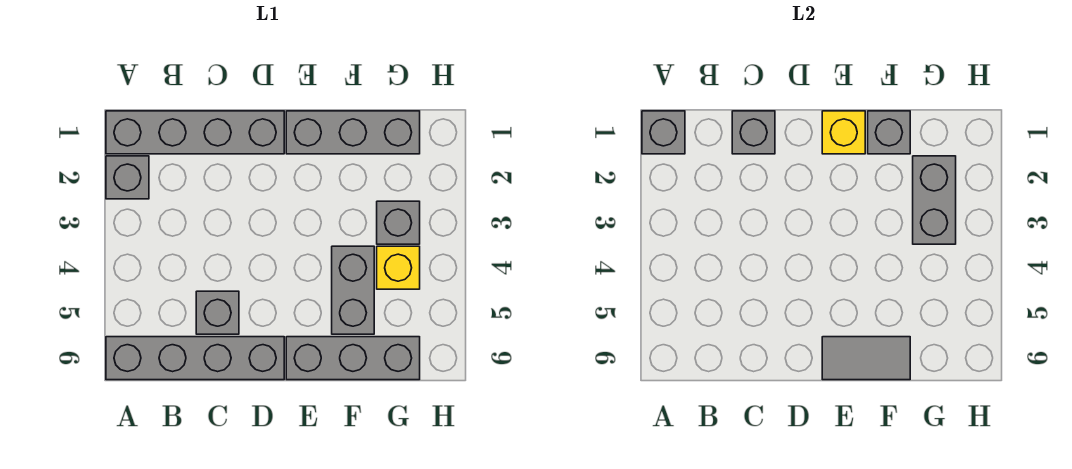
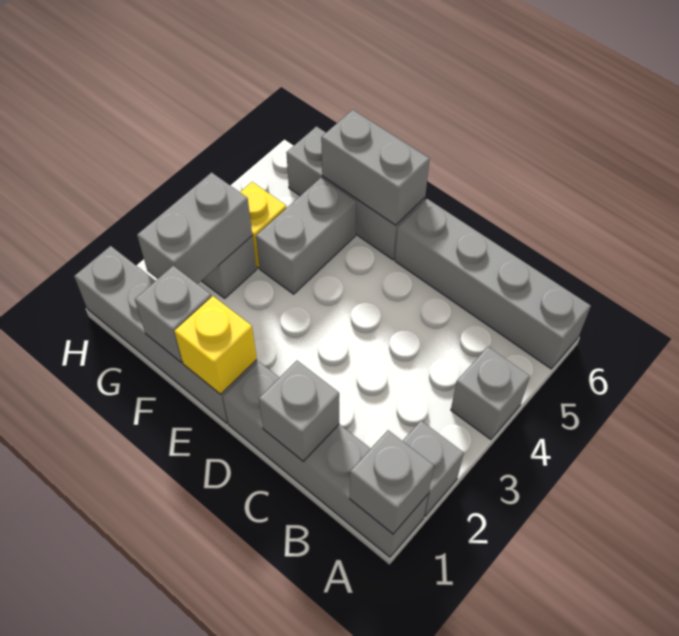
grey brick C5 level 1 -> grey brick A4 level 1
grey brick E1:G1 level 1 -> grey brick E1:H1 level 1
grey tile E6:F6 level 2 -> grey brick E6:F6 level 2

